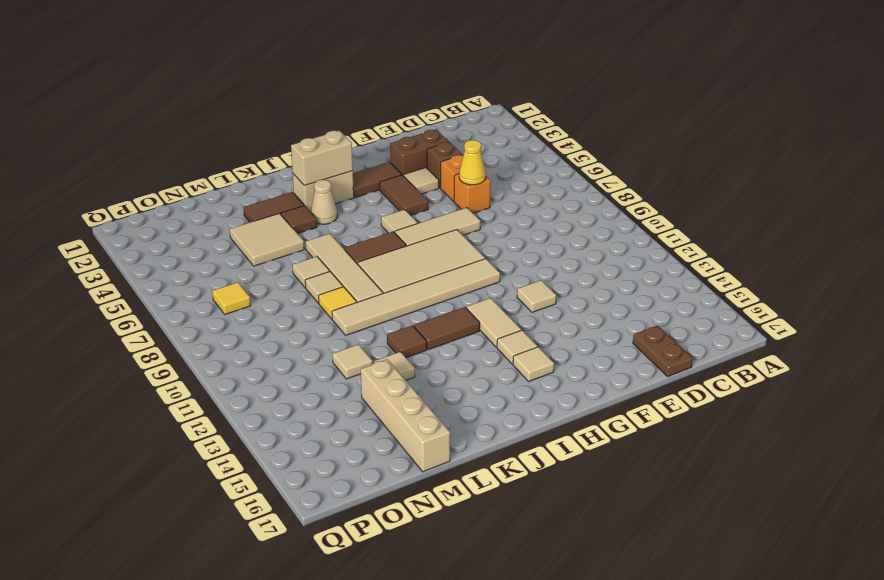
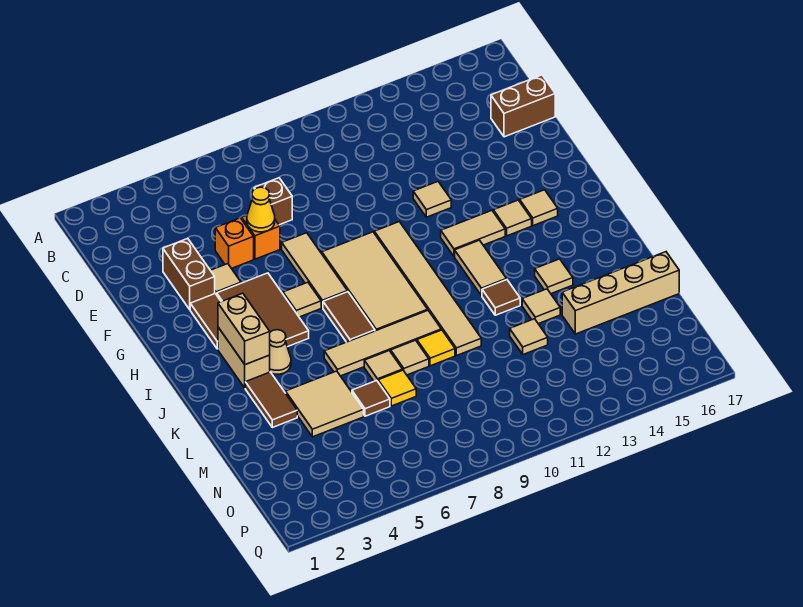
brown plate D16:D17 level 1 -> brown brick D16:D17 level 1
brown brick E4 level 1 -> brown brick D7 level 1
brown tile G4:G5 level 1 -> brown tile G4:I5 level 1
brown tile I12:J12 level 1 -> tan tile I12:J12 level 1
brown tile K4 level 1 -> brown tile M6 level 1
none -> tan tile K14 level 1
yellow tile O7 level 1 -> yellow tile M7 level 1

